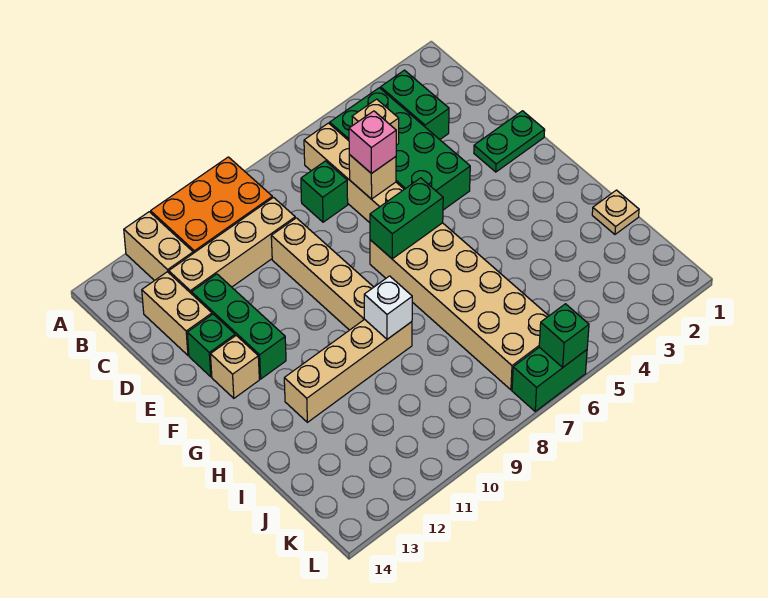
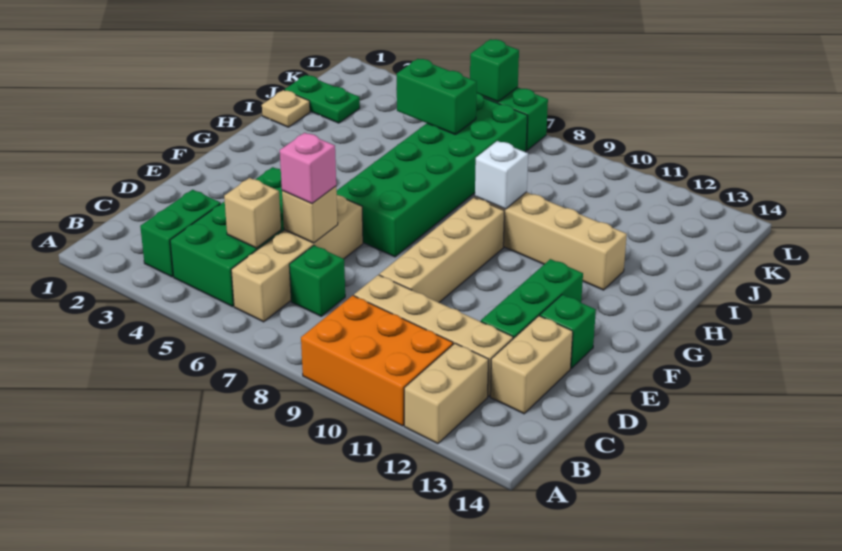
green plate E1:E2 level 1 -> green plate J1:J2 level 1
tan brick F6:K7 level 1 -> green brick F6:K7 level 1
green brick F6:F7 level 2 -> green brick J5:J6 level 2
tan brick F13 level 1 -> none

